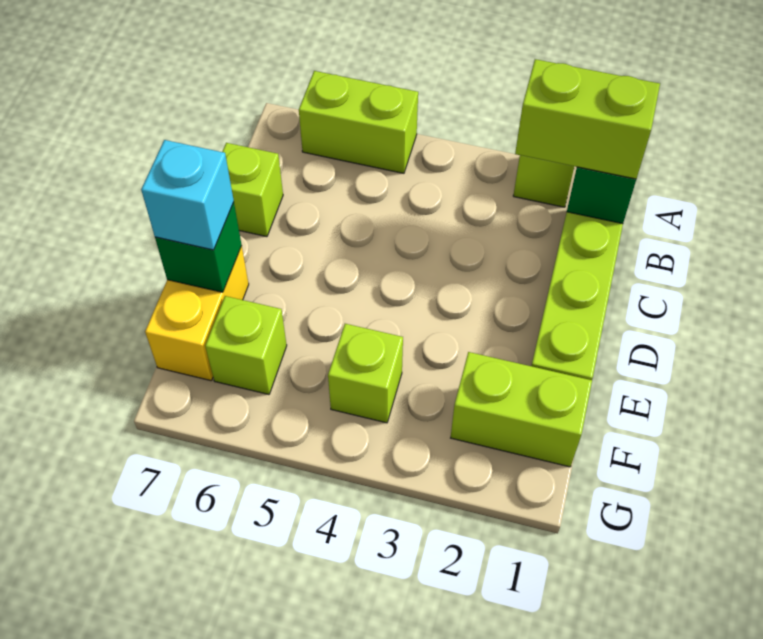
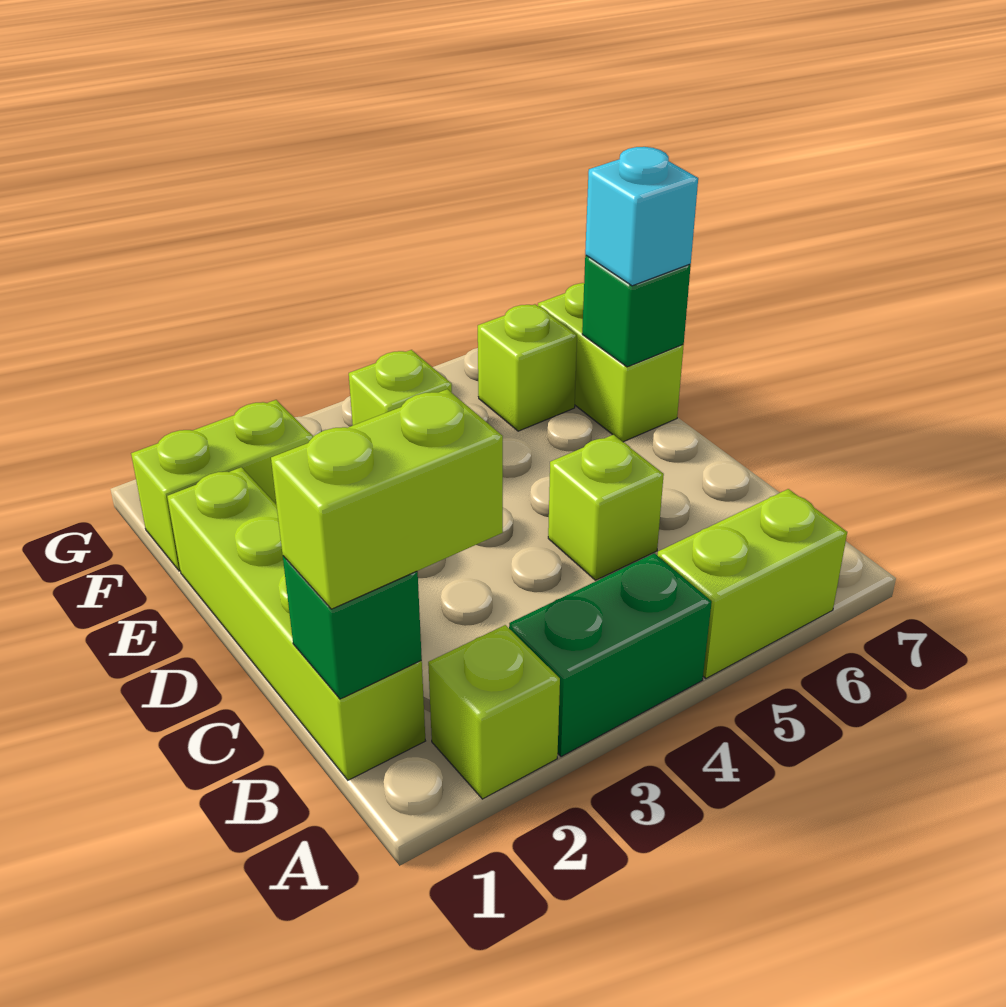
none -> green brick A3:A4 level 1
lime brick C7 level 1 -> lime brick C5 level 1
yellow brick E7:F7 level 1 -> lime brick E7:F7 level 1

